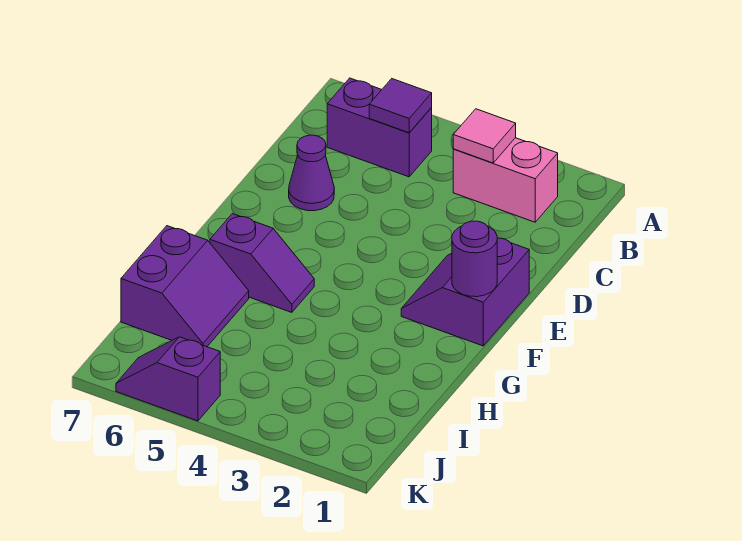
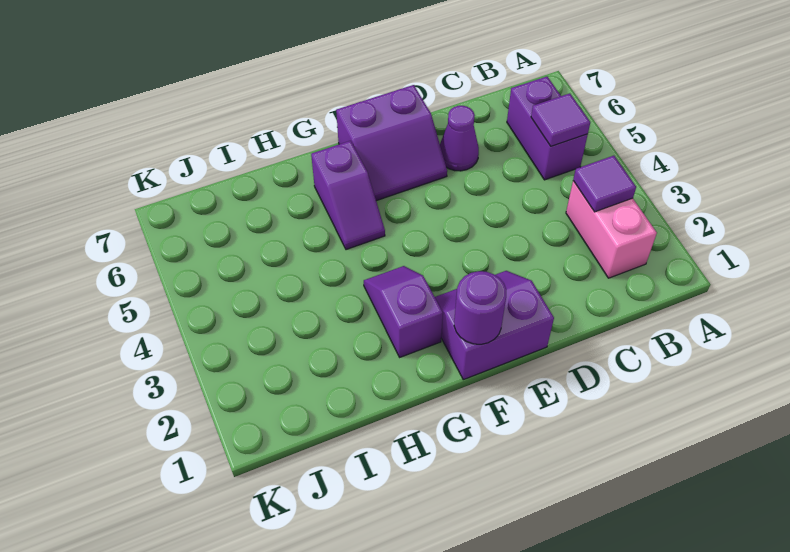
pink tile B3 level 2 -> purple tile B3 level 2
purple slope H6:I7 level 1 top 7 -> purple slope E6:F7 level 1 top 7
purple slope K5:K6 level 1 top 5 -> purple slope G2:G3 level 1 top 2

